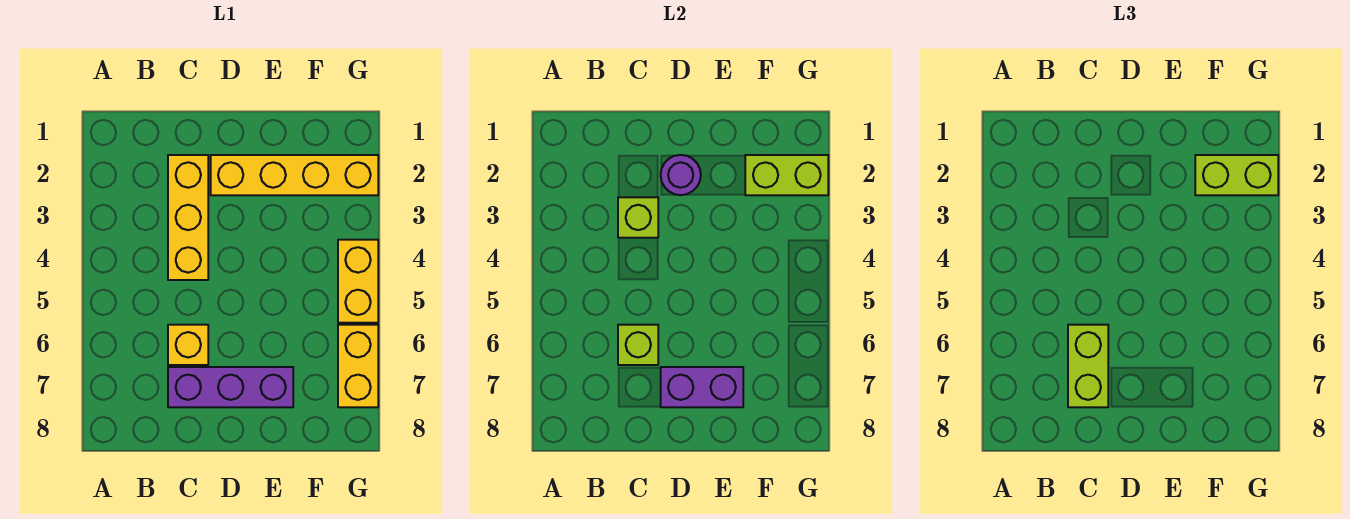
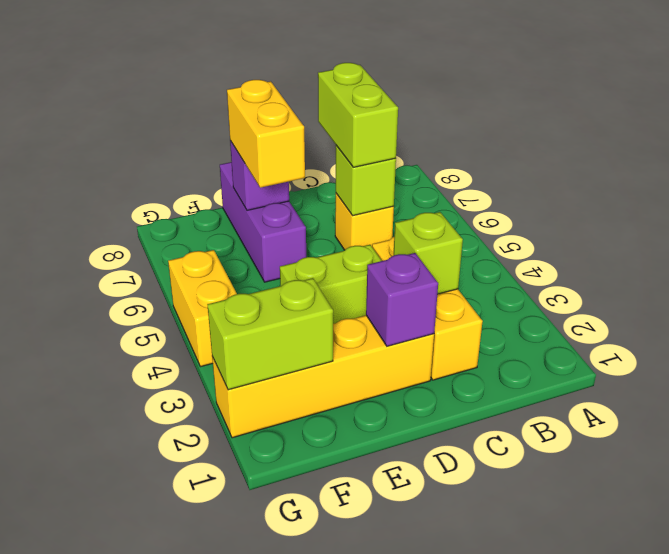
purple brick C7:E7 level 1 -> purple brick E6:E8 level 1
purple round brick D2 level 2 -> purple brick D2 level 2
purple brick D7:E7 level 2 -> purple brick E7 level 2
lime brick F2:G2 level 3 -> lime brick D4:E4 level 1
yellow brick G6:G7 level 1 -> yellow brick E6:E7 level 3

